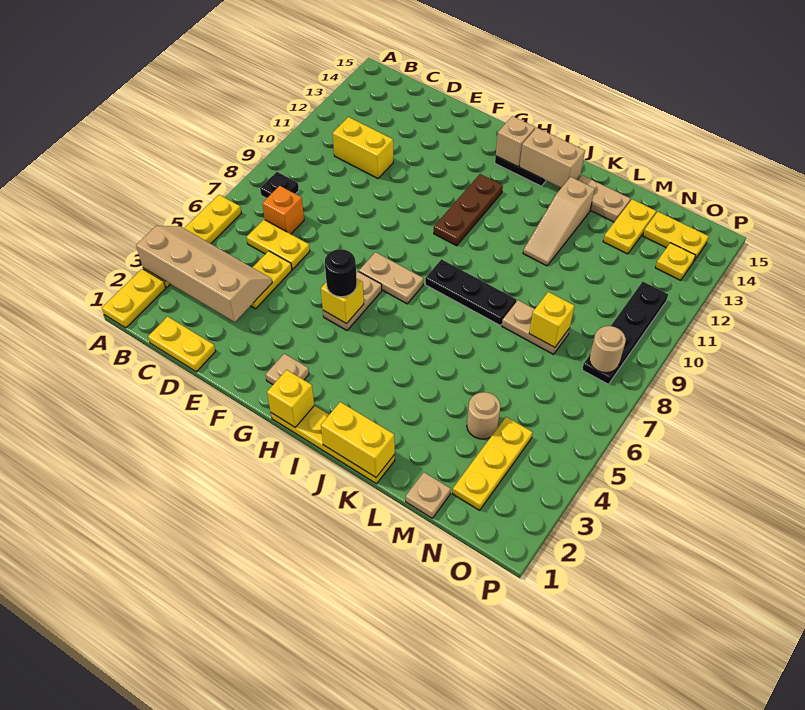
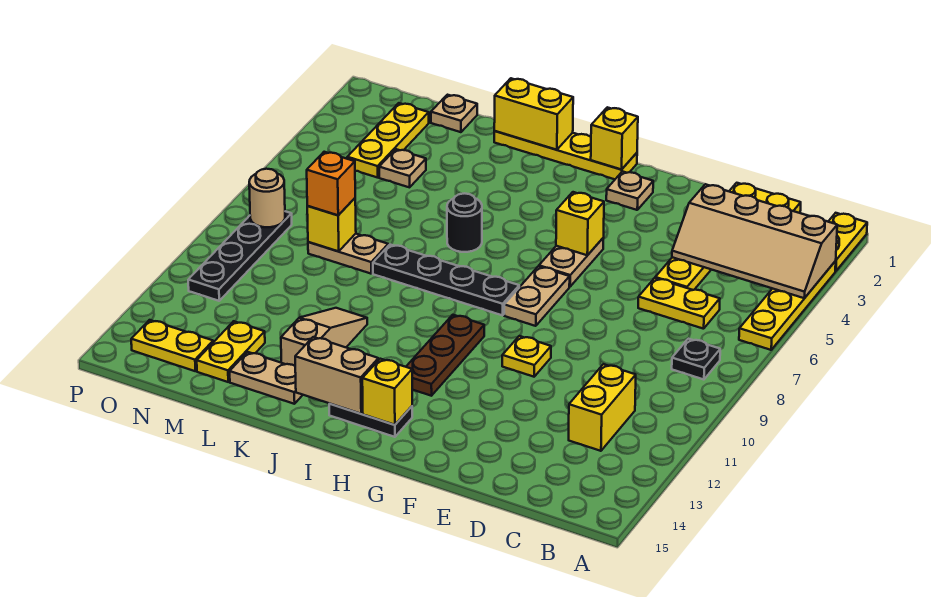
orange brick C7 level 1 -> orange brick M8 level 3
yellow brick C11:D11 level 1 -> yellow brick C11:C12 level 1
black round brick G5 level 3 -> black round brick J6 level 1
tan plate G7:H7 level 1 -> tan plate G7:G8 level 1
tan brick H14 level 2 -> yellow brick H14 level 2
black plate I8:K8 level 1 -> black plate H8:K8 level 1
tan round brick M4 level 1 -> tan plate M4 level 1
yellow plate O13 level 1 -> yellow plate F10 level 1

